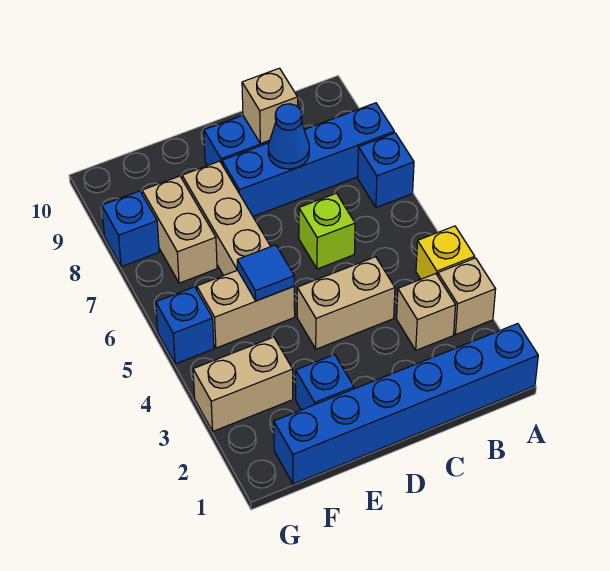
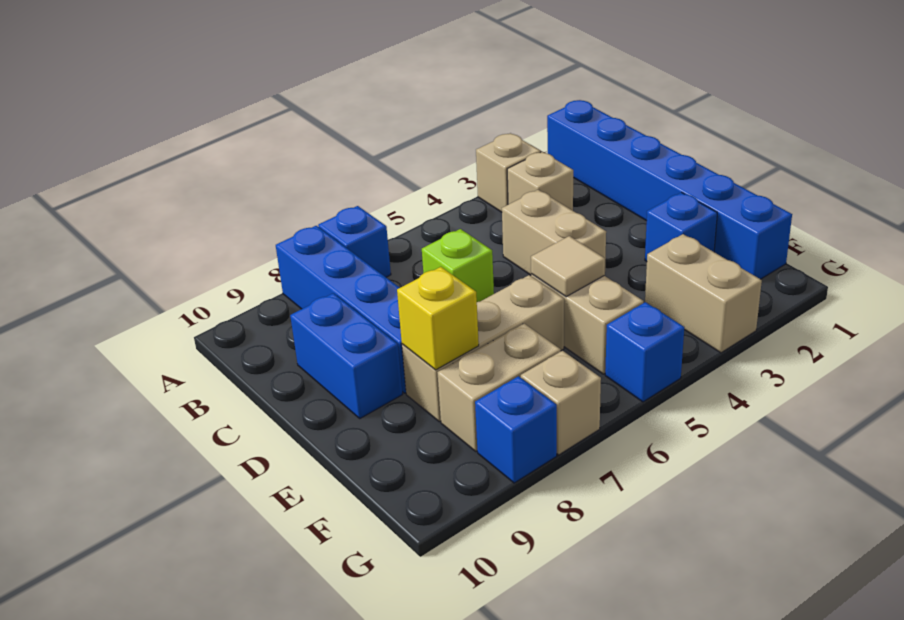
yellow brick A4 level 1 -> yellow brick E8 level 2
blue cone C8 level 2 -> none
tan brick C9 level 2 -> tan brick G7 level 1
blue tile E5 level 2 -> tan tile E5 level 2

